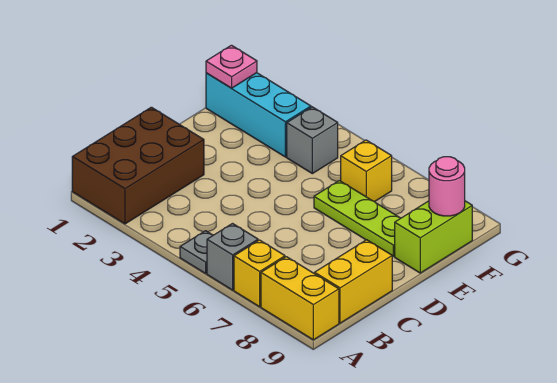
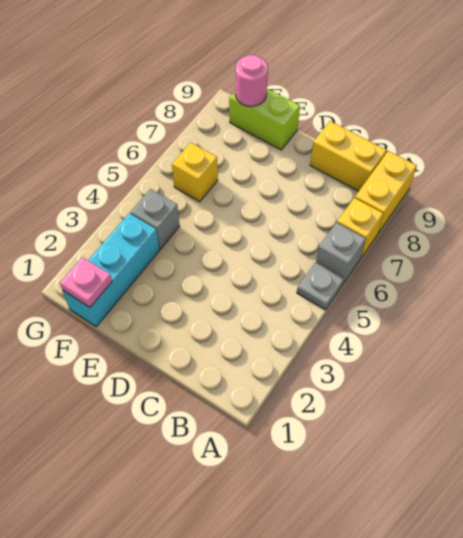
brown brick A1:C2 level 1 -> none
lime plate E6:E8 level 1 -> none

